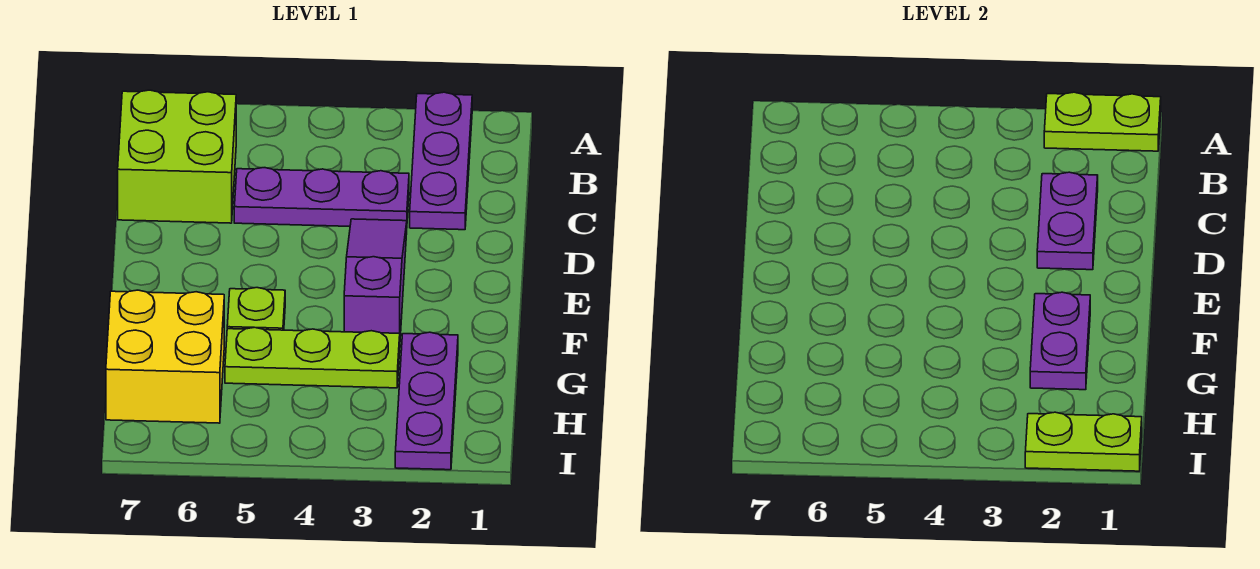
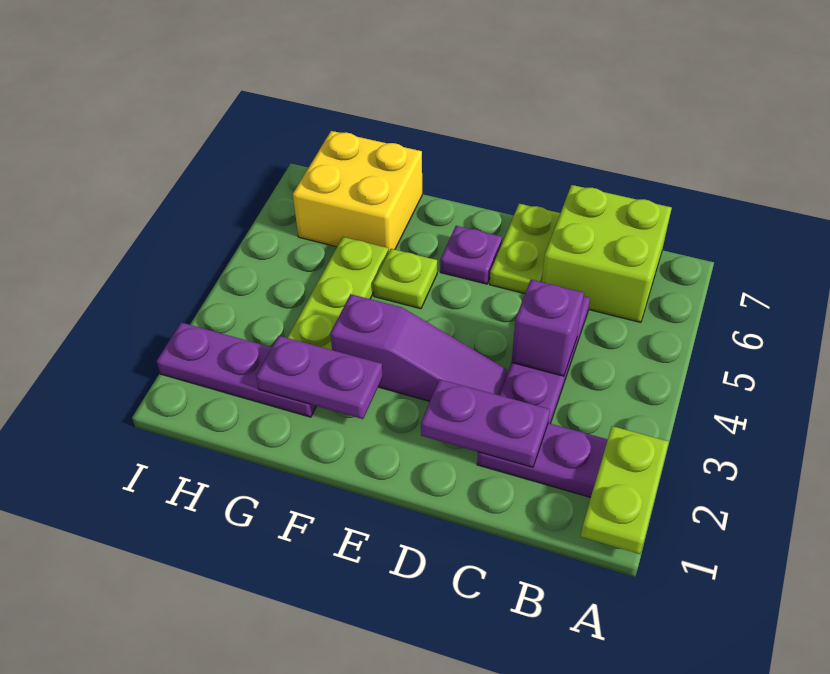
none -> purple brick C4 level 2
none -> purple plate E6 level 1
lime plate I1:I2 level 2 -> lime plate D6:D7 level 1

